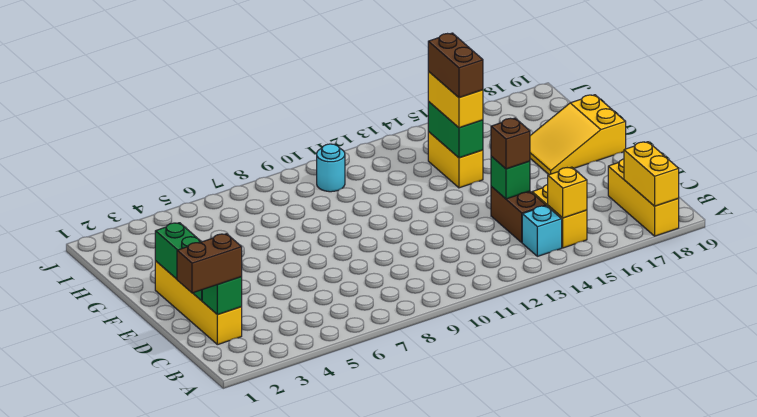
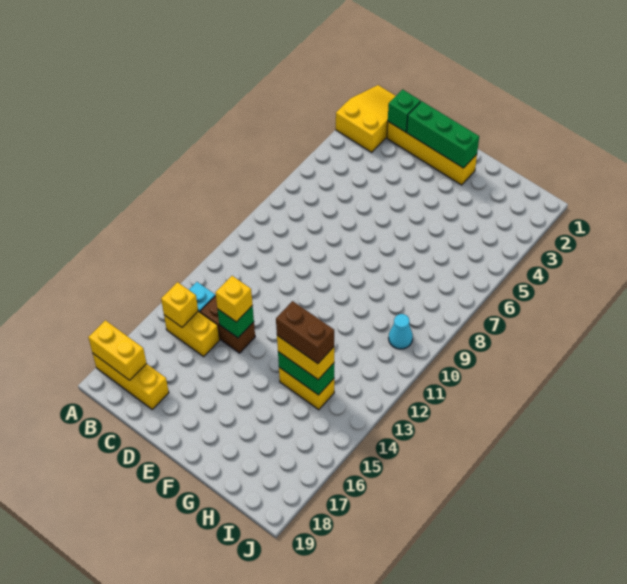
brown brick C1:C2 level 3 -> none
brown brick D14 level 3 -> yellow brick D14 level 3
yellow slope F17:G19 level 1 top 19 -> yellow slope A1:B3 level 1 top 3
cyan round brick I10 level 1 -> cyan cone I10 level 1

